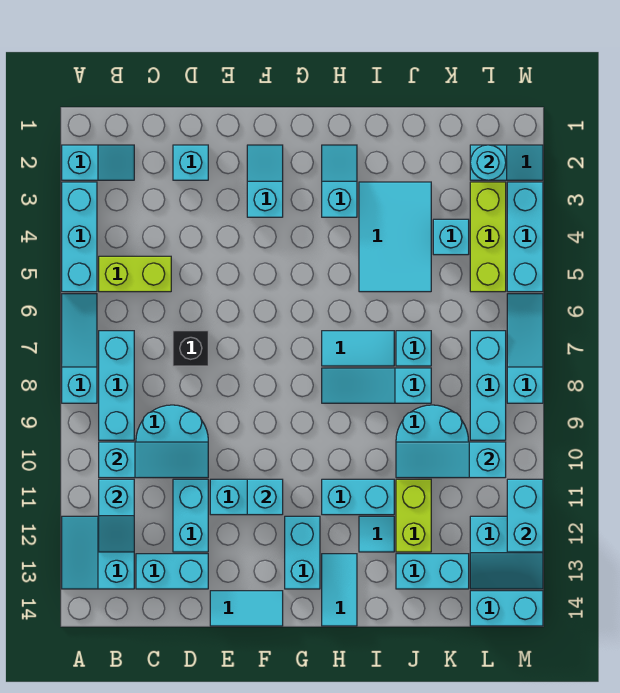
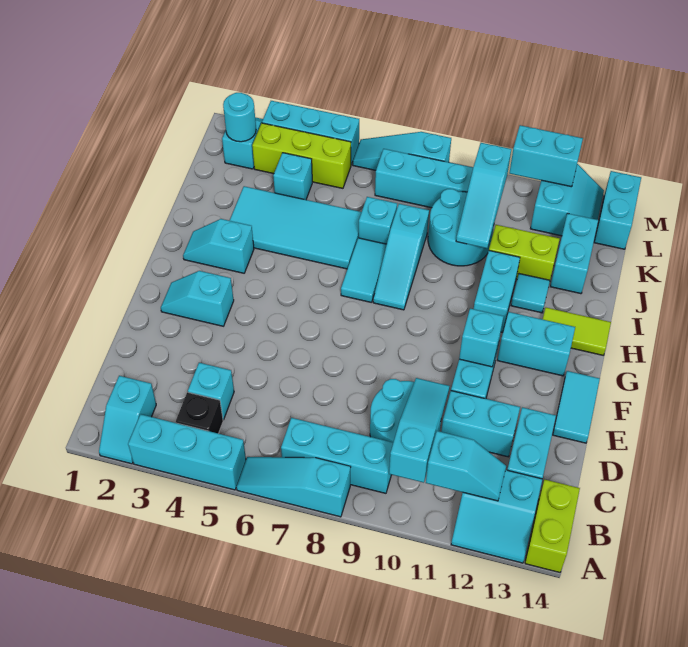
cyan slope A2:B2 level 1 top A -> cyan slope A2:B2 level 1 top B
lime brick B5:C5 level 1 -> lime brick A14:B14 level 1
cyan brick D2 level 1 -> cyan brick C4 level 1
black brick D7 level 1 -> black brick B4 level 1
cyan tile H13:H14 level 1 -> lime tile H13:H14 level 1
cyan tile I3:J5 level 1 -> cyan tile I3:J6 level 1

